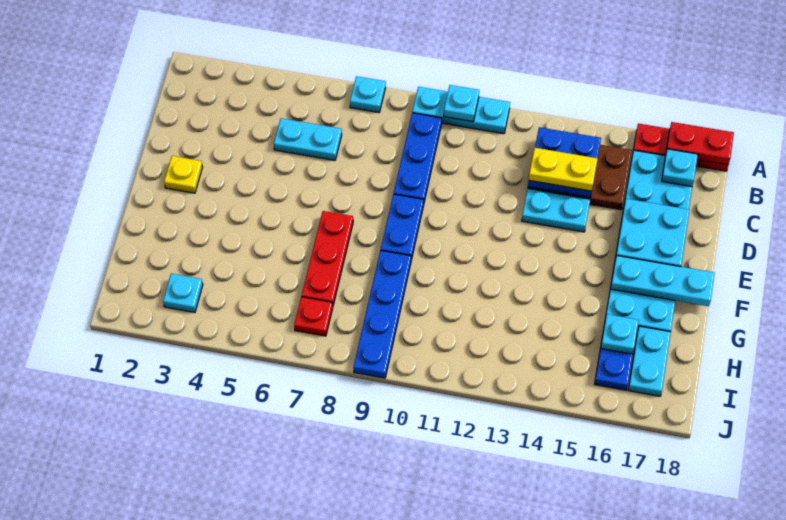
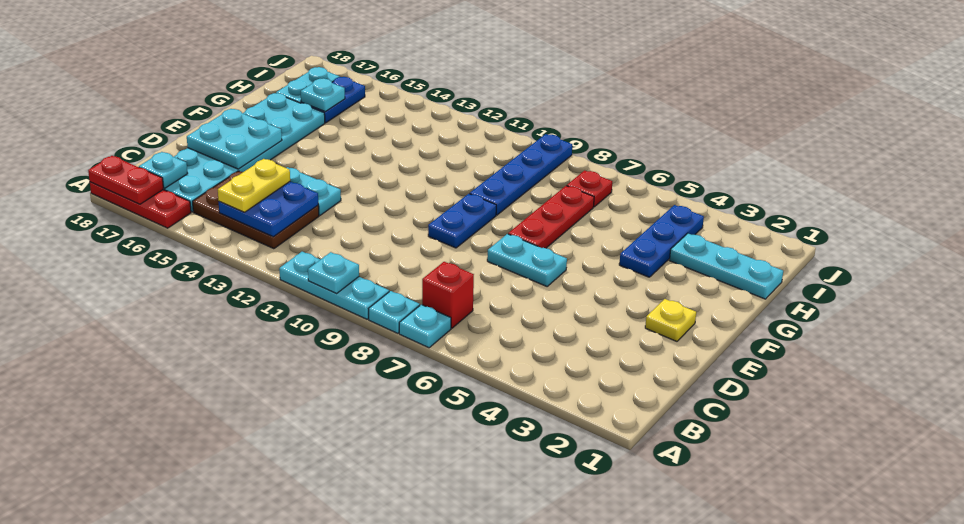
none -> red brick B7 level 1
blue plate B9:D9 level 1 -> blue plate G4:I4 level 1
cyan plate C5:C6 level 1 -> cyan plate E6:E7 level 1
yellow plate C13:C14 level 3 -> yellow plate B14:C14 level 3
cyan plate F16:F18 level 2 -> cyan plate H1:H3 level 1
cyan plate I3 level 1 -> cyan plate A8 level 1

